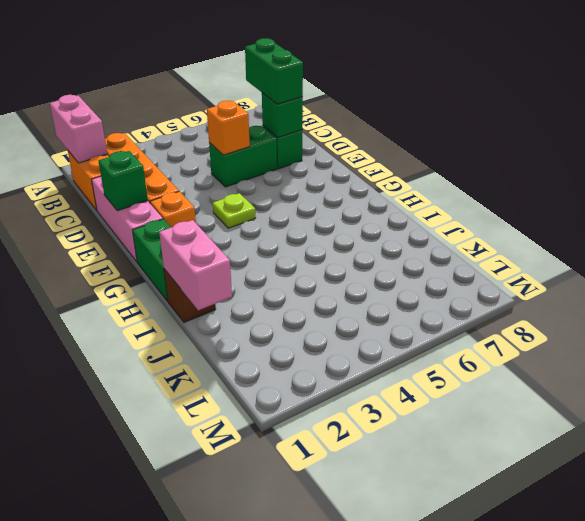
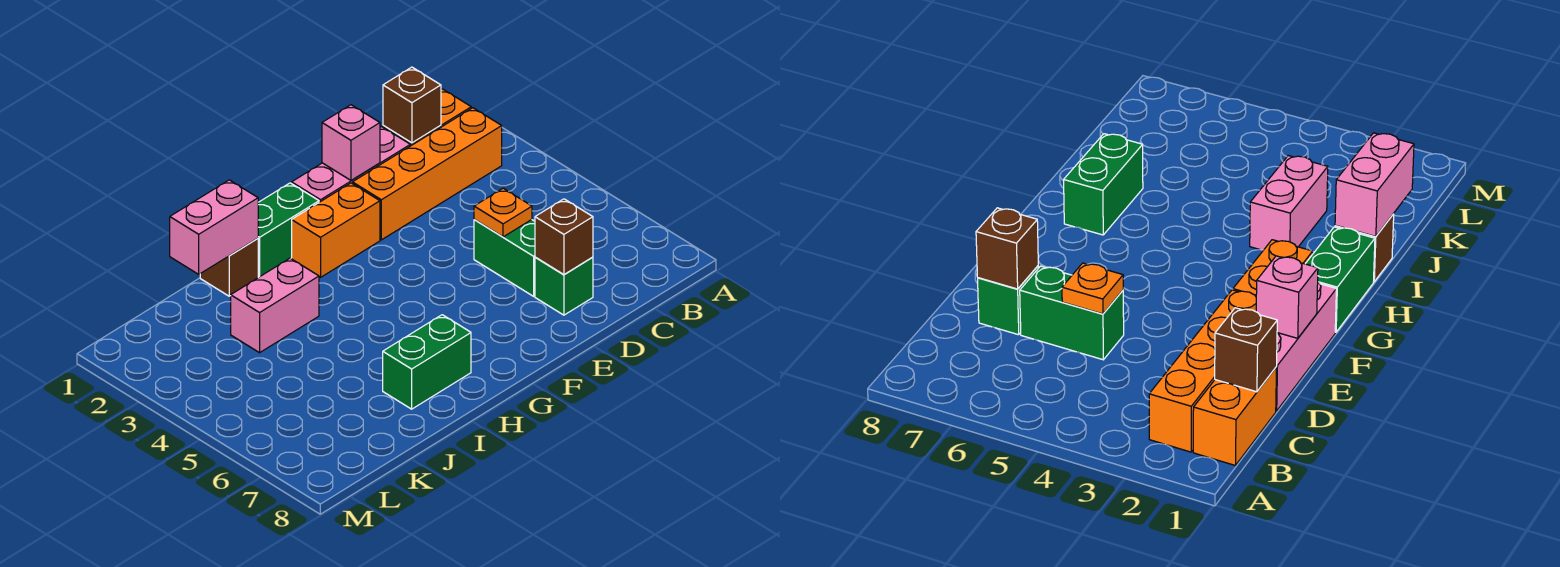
pink brick A1:B1 level 2 -> pink brick I3:J3 level 1
none -> brown brick C1 level 2
green brick C7:D7 level 3 -> green brick H7:I7 level 1
orange brick D5 level 2 -> orange plate D5 level 2
green brick D7 level 2 -> brown brick D7 level 2
green brick E1 level 2 -> pink brick E1 level 2
orange brick F2 level 1 -> orange brick F2:G2 level 1
lime plate F4 level 1 -> none

